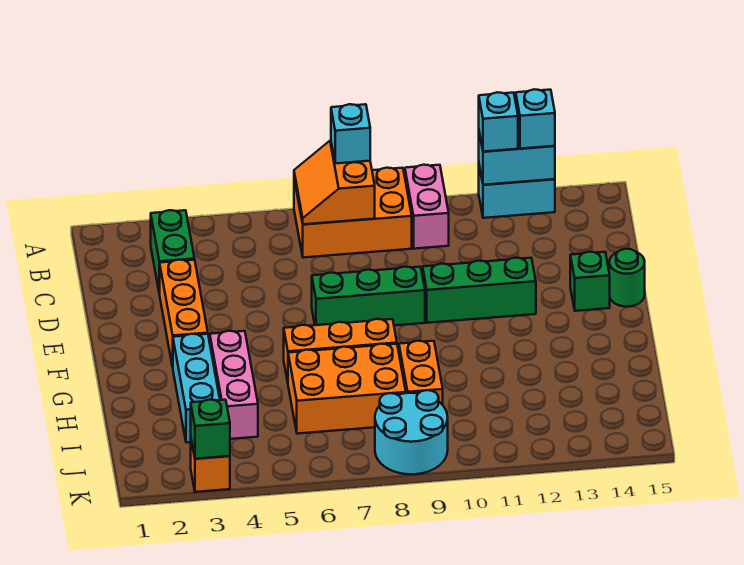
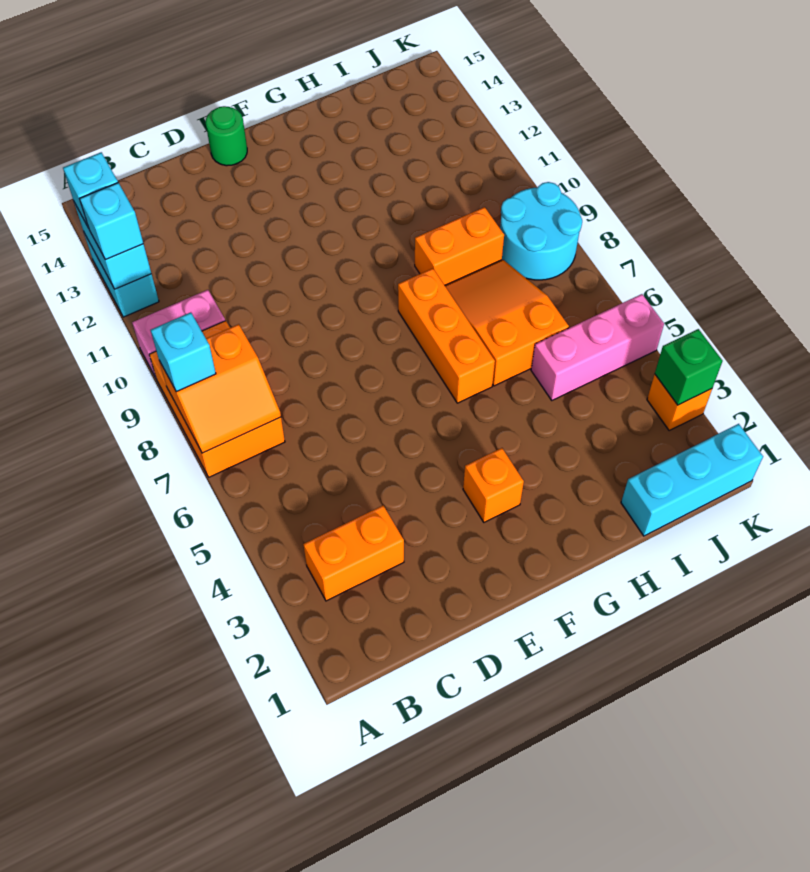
green brick B3:C3 level 1 -> orange brick B3:C3 level 1
orange brick D3:F3 level 1 -> orange brick F3 level 1
green brick E7:E9 level 1 -> none
green brick E10:E12 level 1 -> none
green brick E14 level 1 -> none
cyan brick G3:I3 level 1 -> cyan brick I1:K1 level 1
pink brick G4:I4 level 1 -> pink brick I5:K5 level 1
orange brick H6:I8 level 1 -> orange slope H6:I8 level 1 top 6

